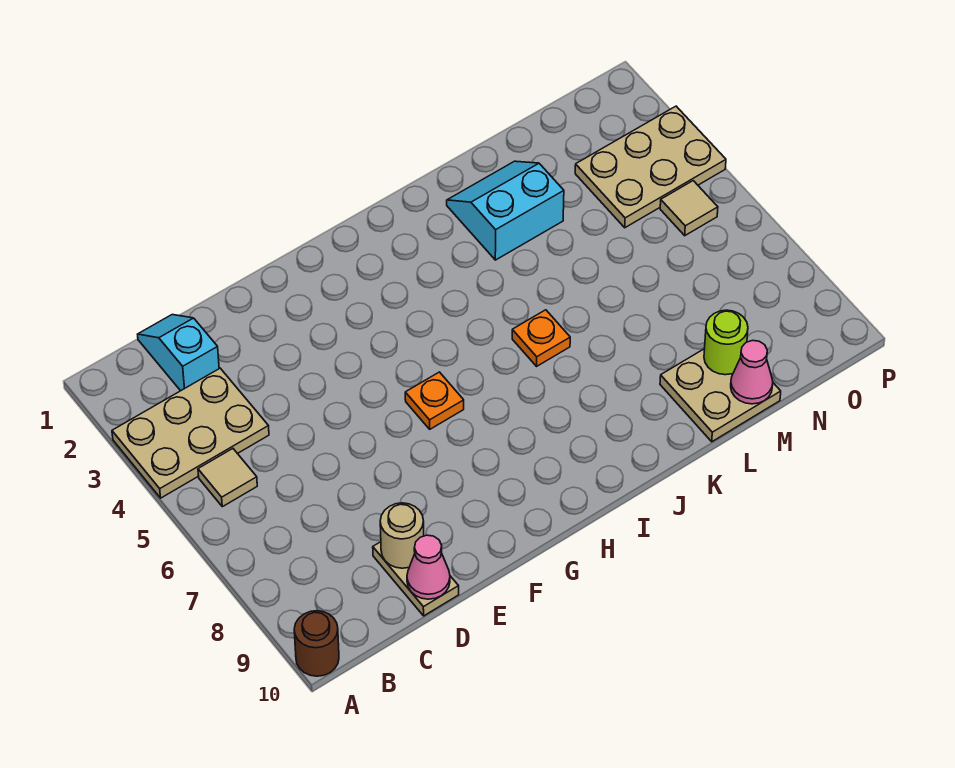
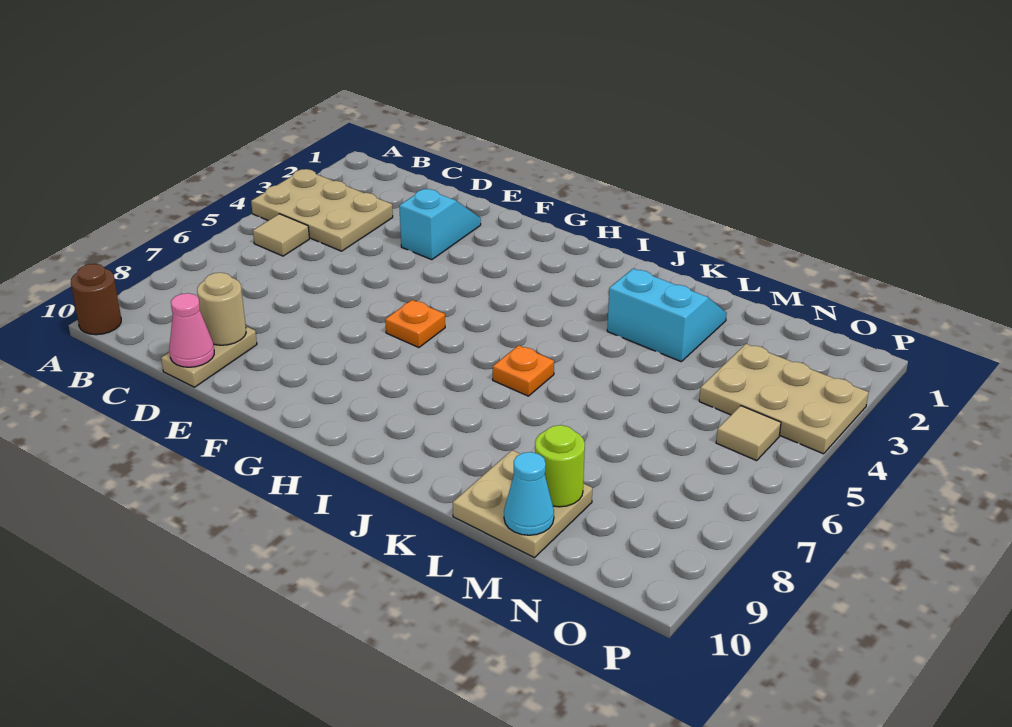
cyan slope C1:C2 level 1 top 2 -> cyan slope E2:E3 level 1 top 3
pink cone M10 level 2 -> cyan cone M10 level 2

